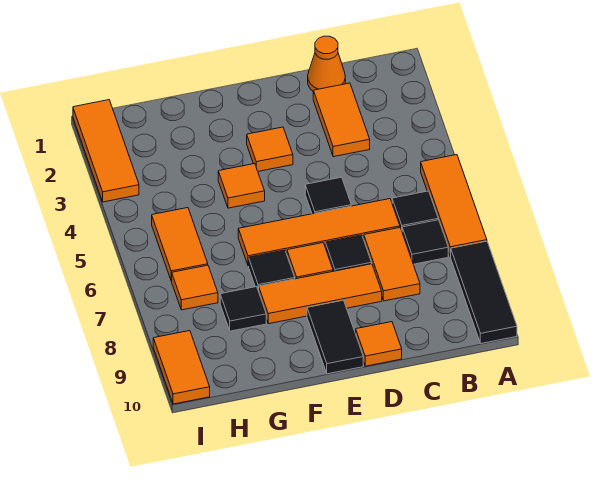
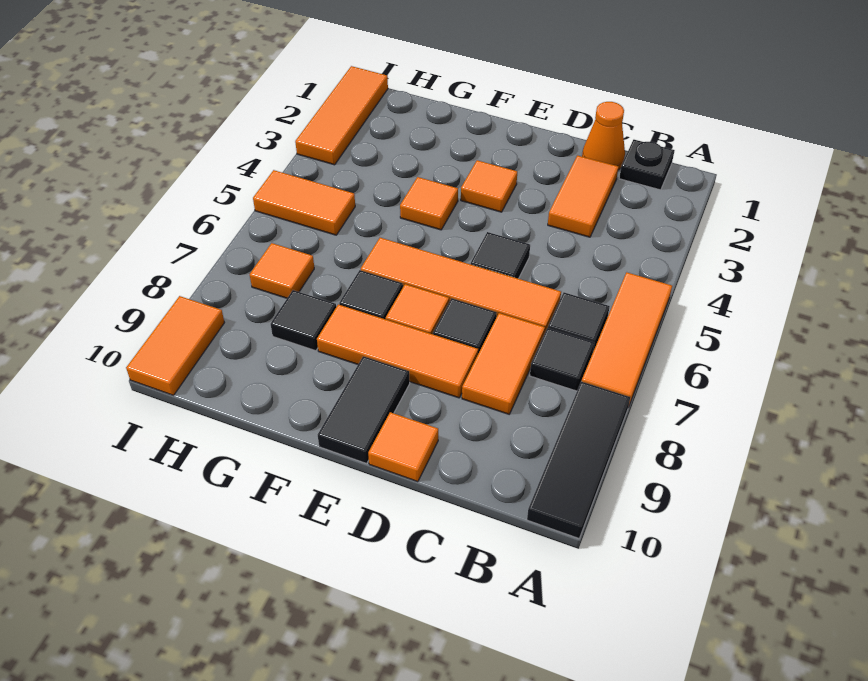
none -> black plate B1 level 1
orange tile H5:H6 level 1 -> orange tile H5:I5 level 1

